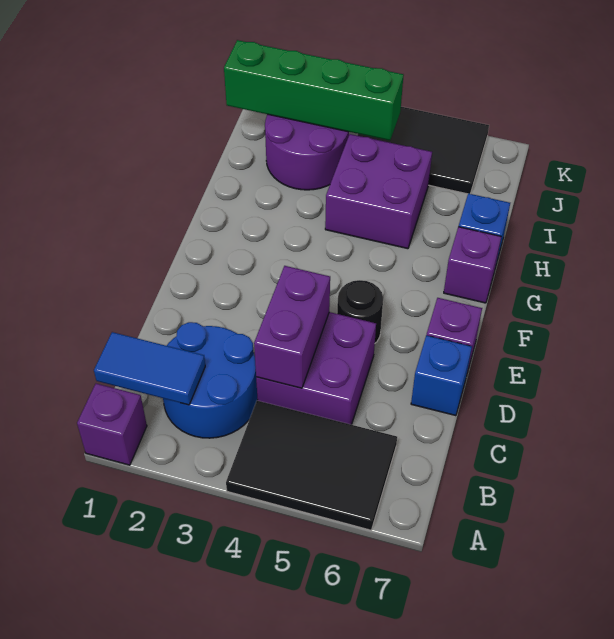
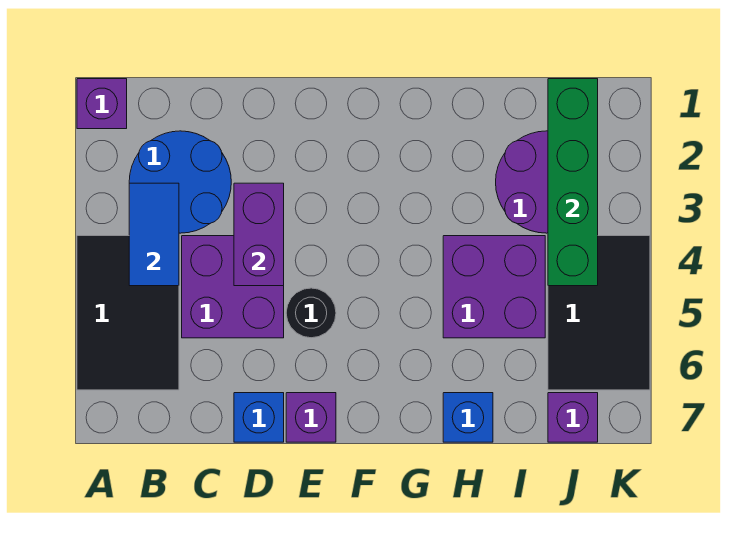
blue tile B1:B2 level 2 -> blue tile B3:B4 level 2
purple brick C4:D4 level 2 -> purple brick D3:D4 level 2
purple brick G7 level 1 -> purple brick J7 level 1

